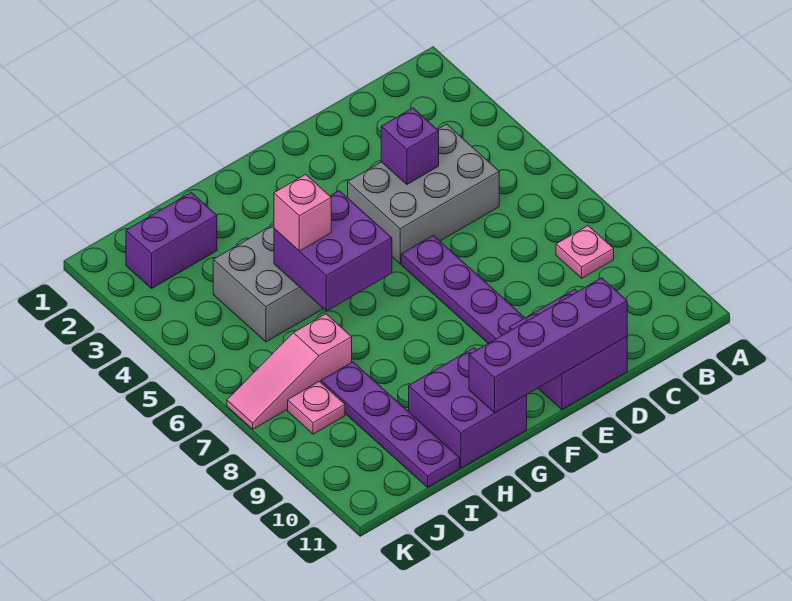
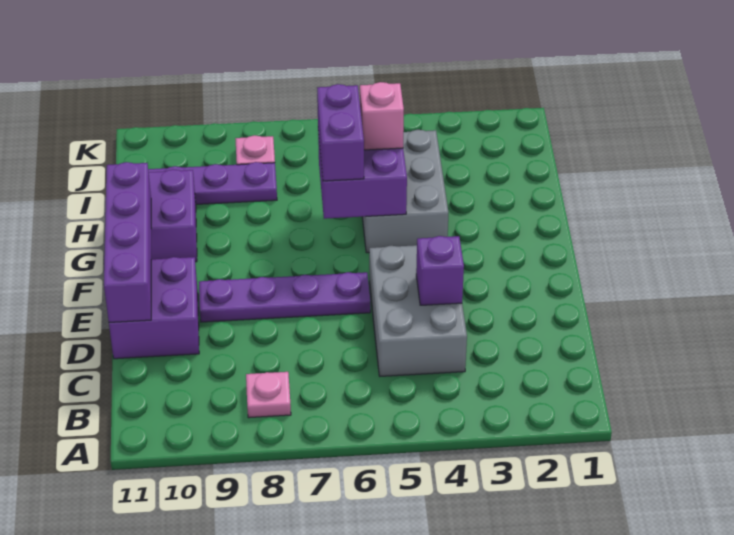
purple brick I2:J2 level 1 -> purple brick G6:H6 level 3
pink slope I7:K7 level 1 top I -> none

